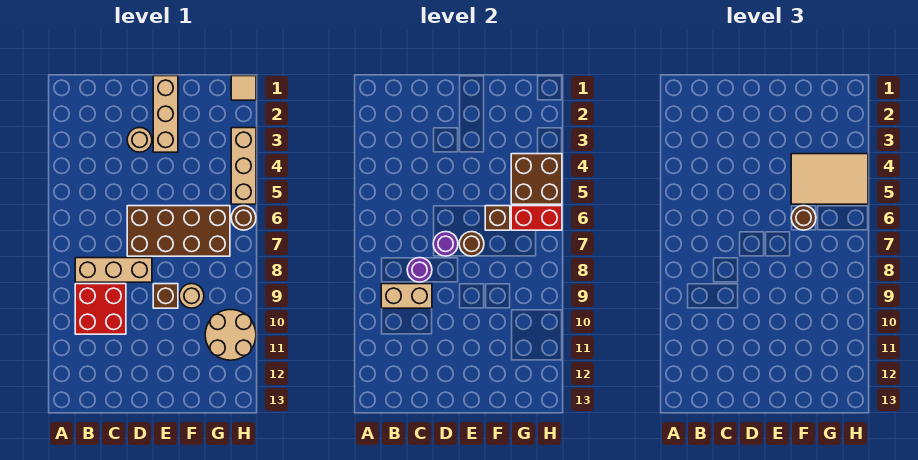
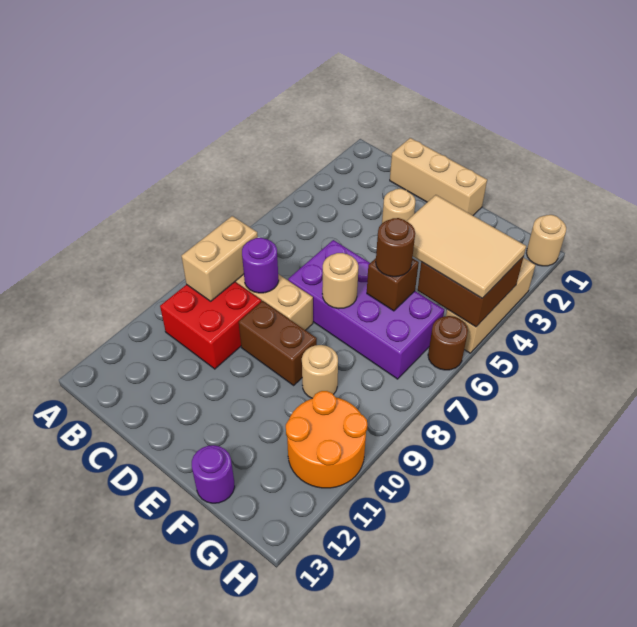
tan brick B9:C9 level 2 -> tan brick B8:B9 level 2
brown brick D6:G7 level 1 -> purple brick D6:G7 level 1
purple round brick D7 level 2 -> purple round brick F13 level 1
tan brick E1:E3 level 1 -> tan brick C1:E1 level 1
brown round brick E7 level 2 -> tan round brick E7 level 2
brown brick E9 level 1 -> brown brick D9:E9 level 1
red brick G6:H6 level 2 -> none
tan round brick G10:H11 level 1 -> orange round brick G10:H11 level 1
tan tile H1 level 1 -> tan round brick H1 level 1

